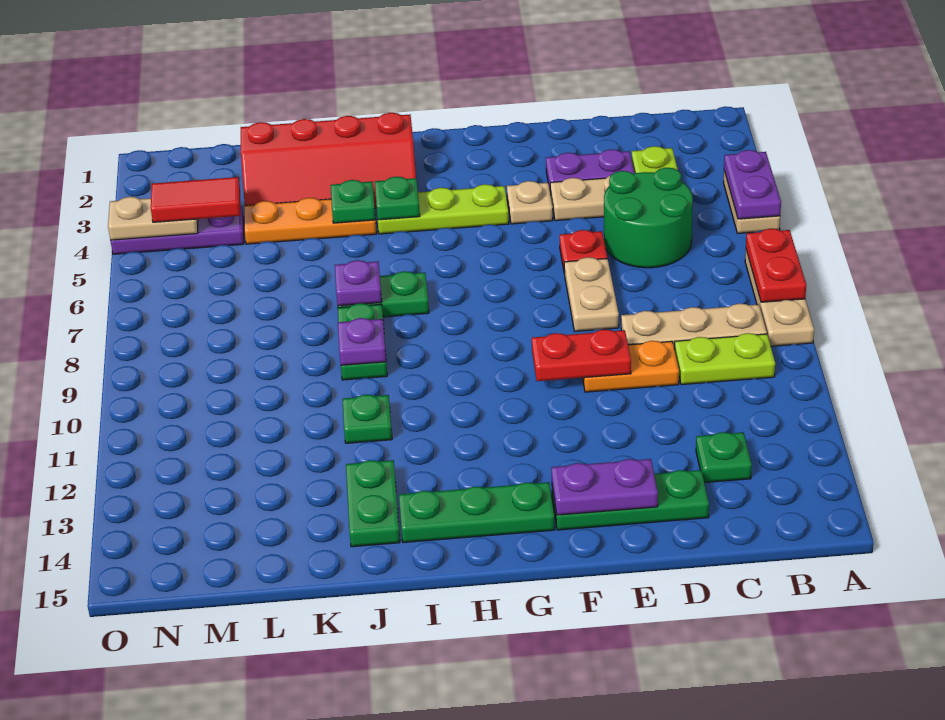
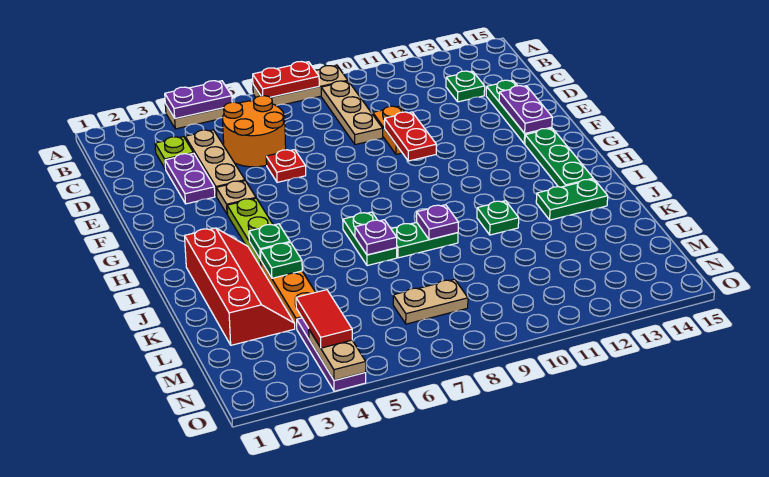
lime plate B10:C10 level 1 -> none
green round brick C5:D6 level 1 -> orange round brick C5:D6 level 1
tan plate E7:E8 level 1 -> tan plate M7:M8 level 1

